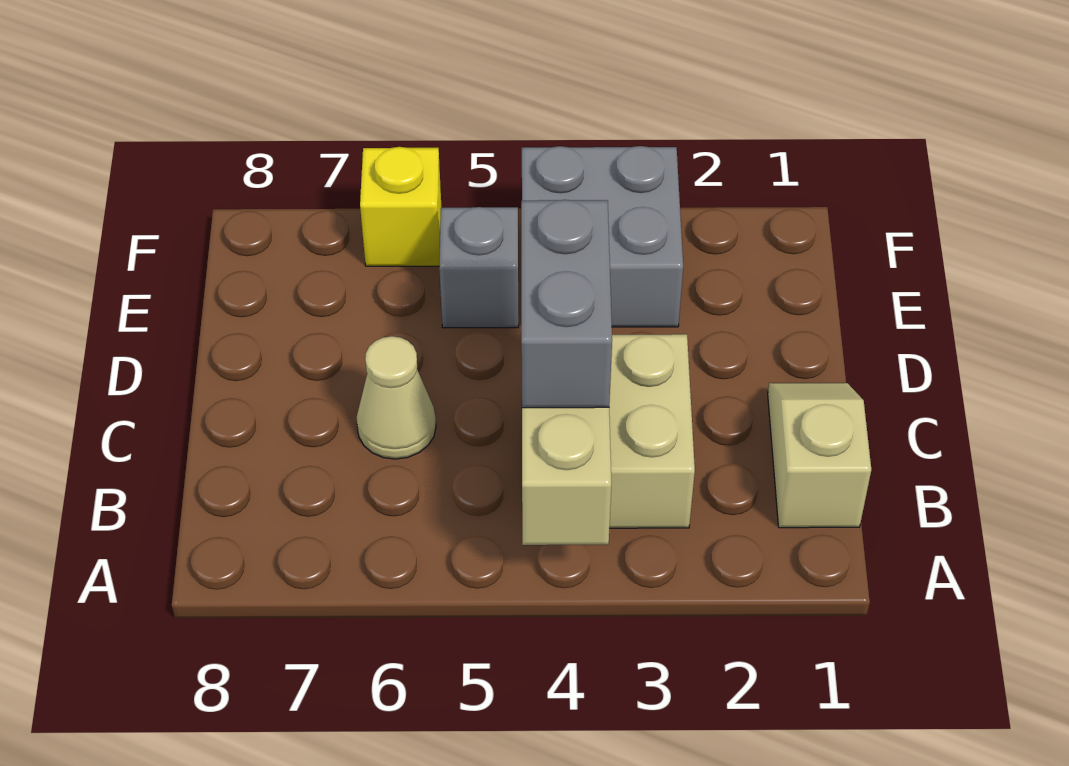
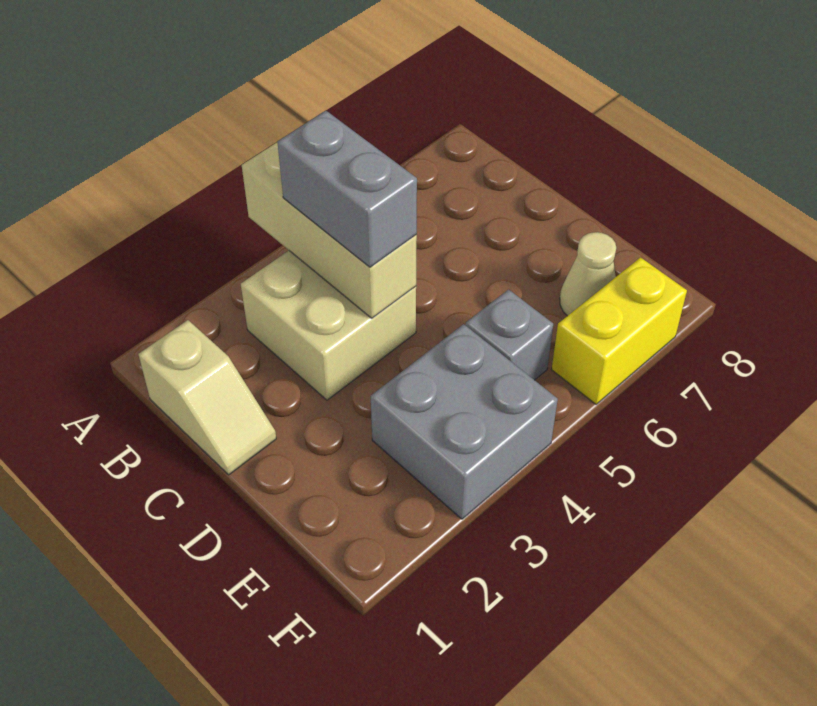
tan cone C6 level 1 -> tan cone E7 level 1
yellow brick F6 level 1 -> yellow brick F6:F7 level 1

